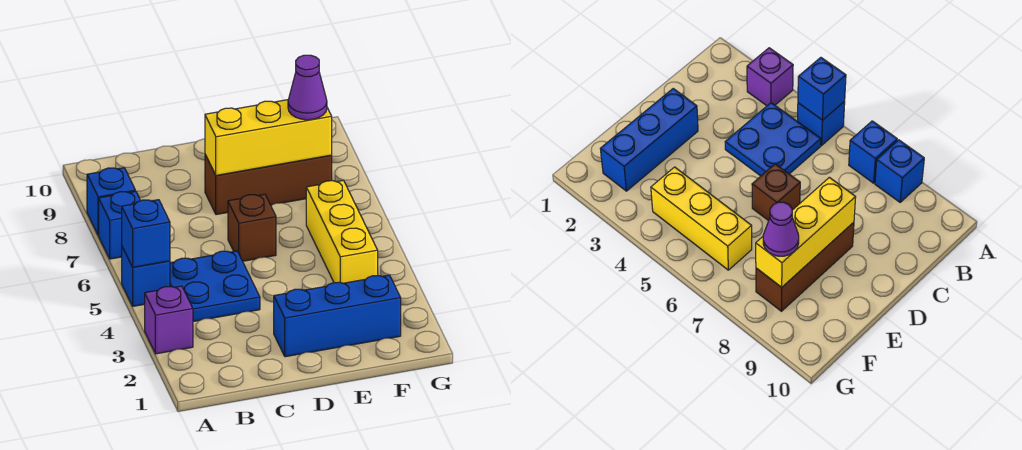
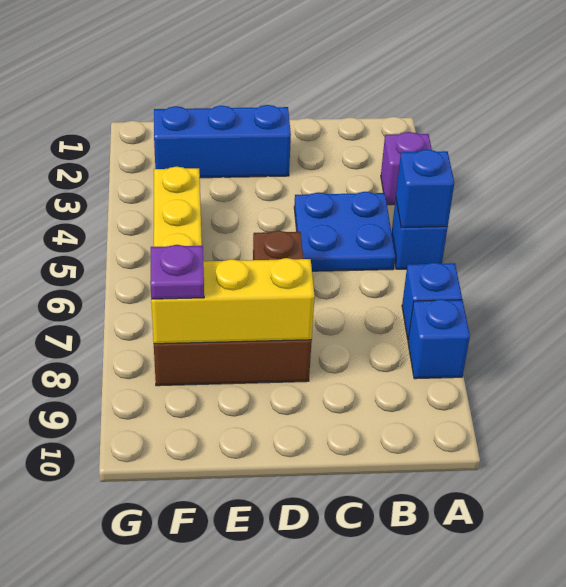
purple cone F8 level 3 -> purple plate F8 level 3

